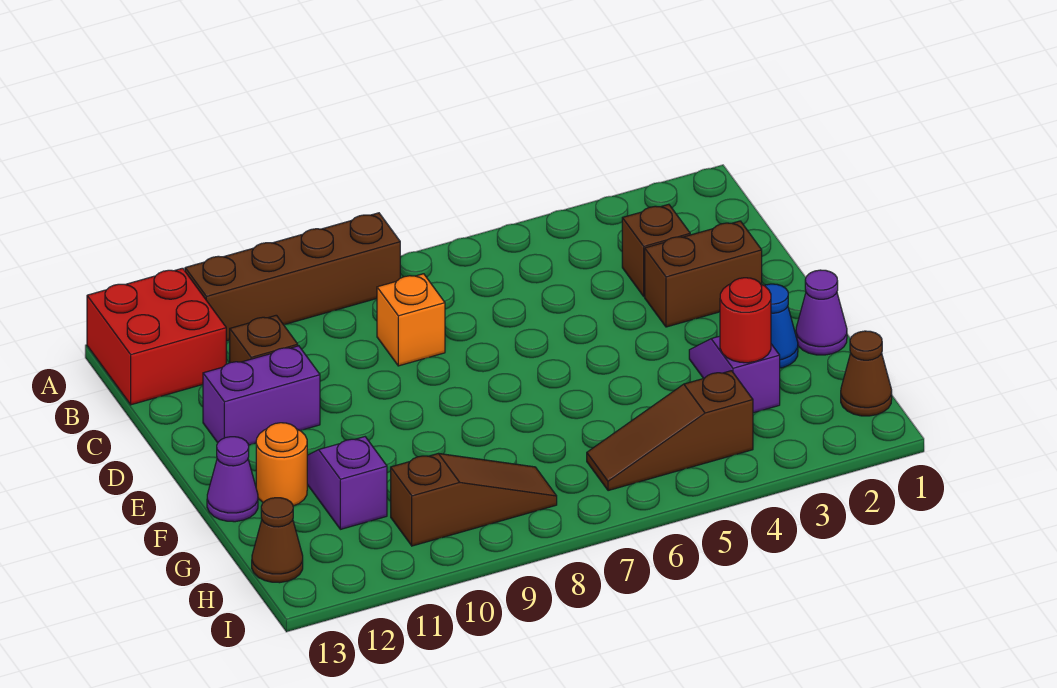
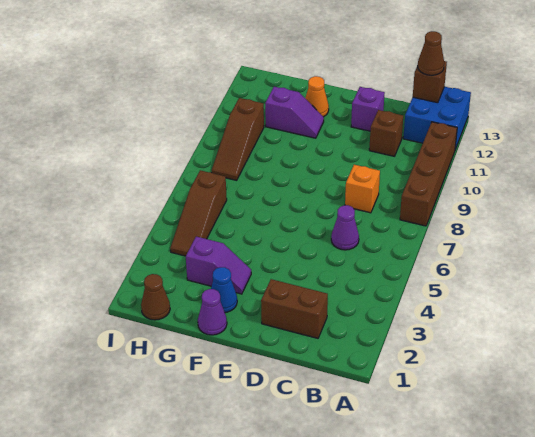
red brick A12:B13 level 1 -> blue brick A12:B13 level 1
brown brick C3 level 1 -> brown brick B13 level 2
brown brick D2:D3 level 1 -> brown brick C2:D2 level 1
purple brick D11:D12 level 1 -> purple brick D12 level 1
orange round brick F12 level 1 -> orange cone F12 level 1
purple cone F13 level 1 -> purple cone C6 level 1
red round brick G3 level 2 -> none
brown slope H4:H6 level 1 top 4 -> brown slope H4:H6 level 1 top 6
brown cone H13 level 1 -> brown cone B13 level 3

